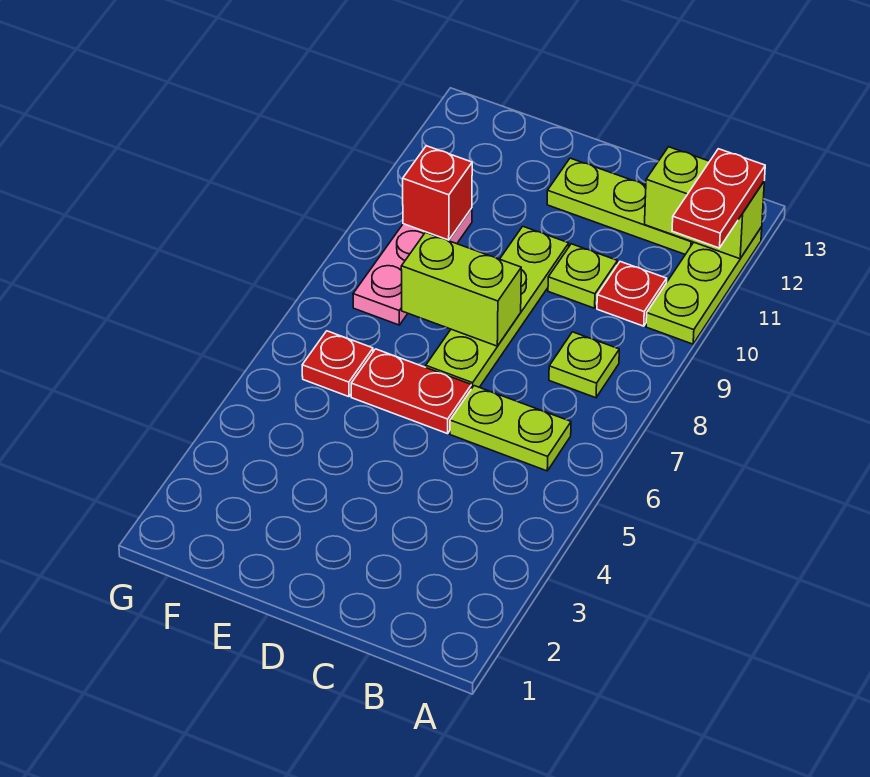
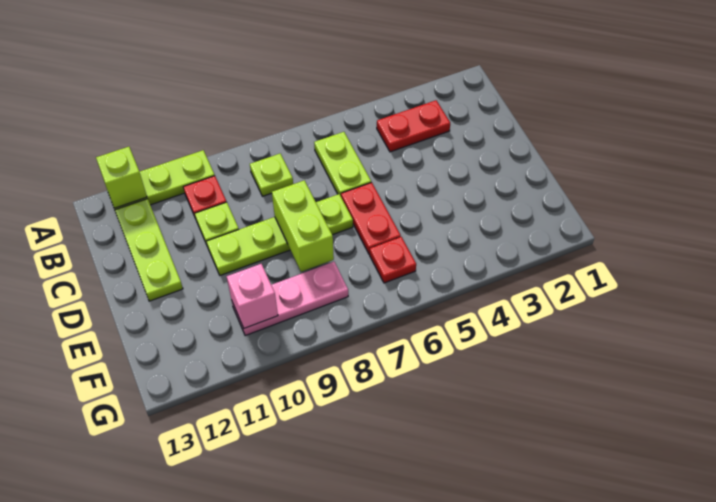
red plate A11:A12 level 3 -> red plate B3:B4 level 1
lime brick A12:B12 level 2 -> lime brick A12 level 2
red brick F10 level 2 -> pink brick F10 level 2

